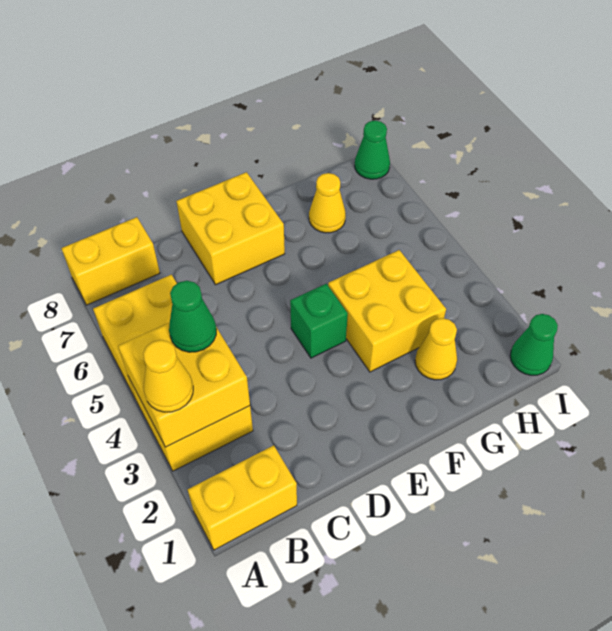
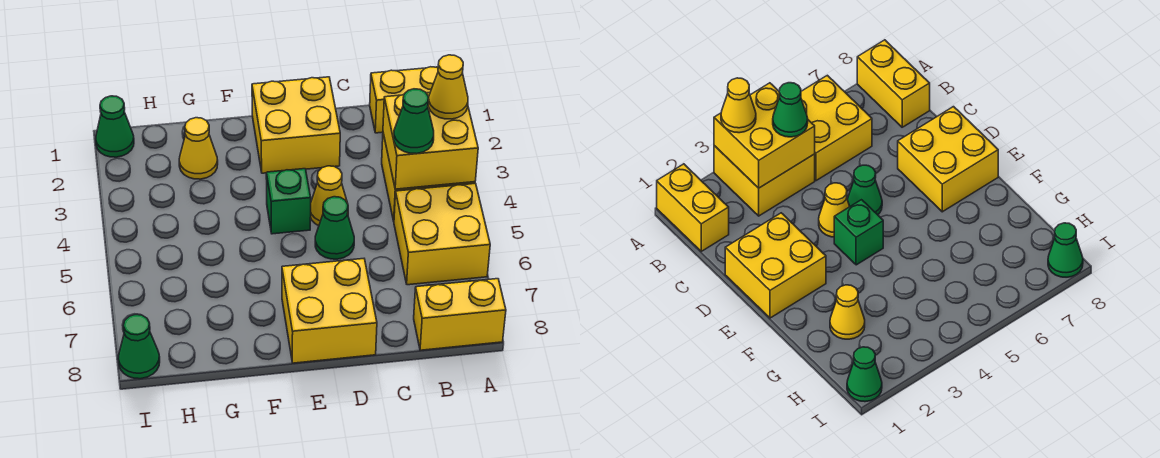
none -> green cone D5 level 1
yellow brick F3:G4 level 1 -> yellow brick D1:E2 level 1
yellow cone G7 level 1 -> yellow cone D4 level 1

